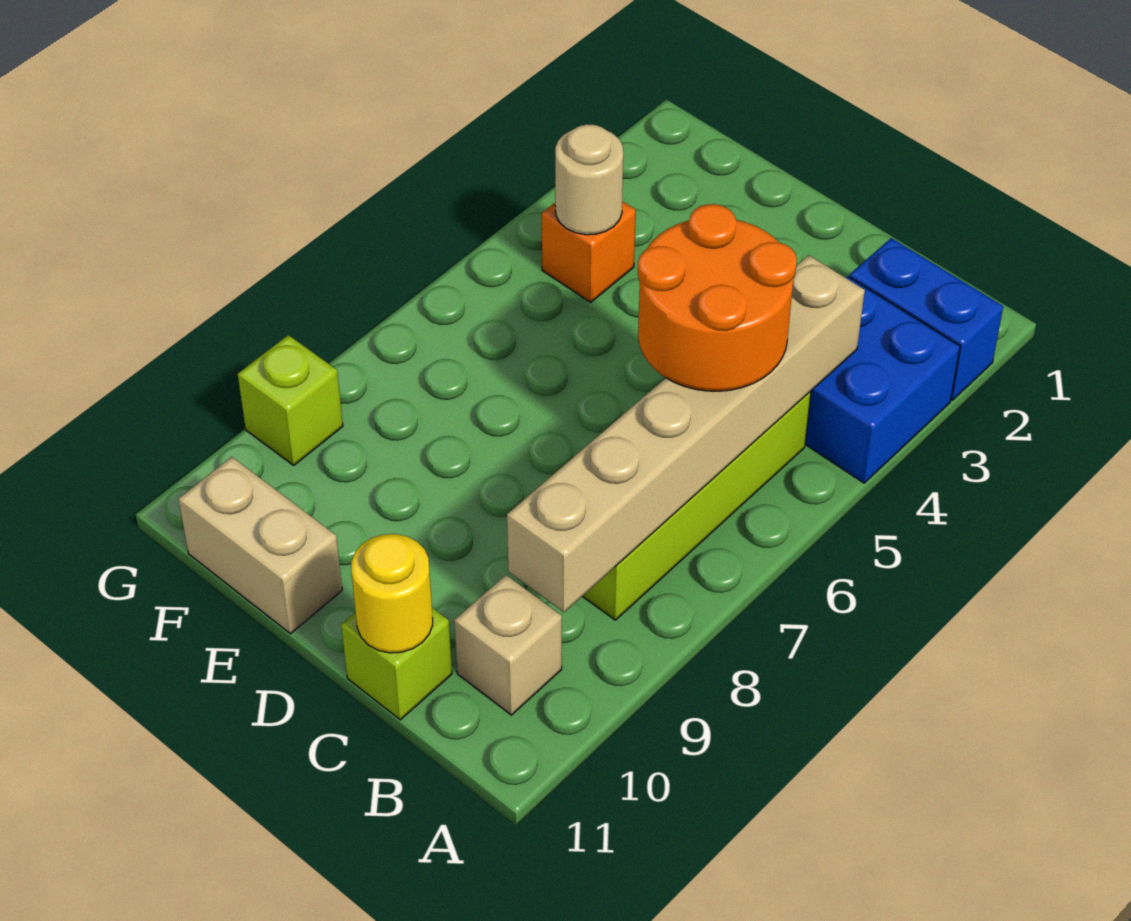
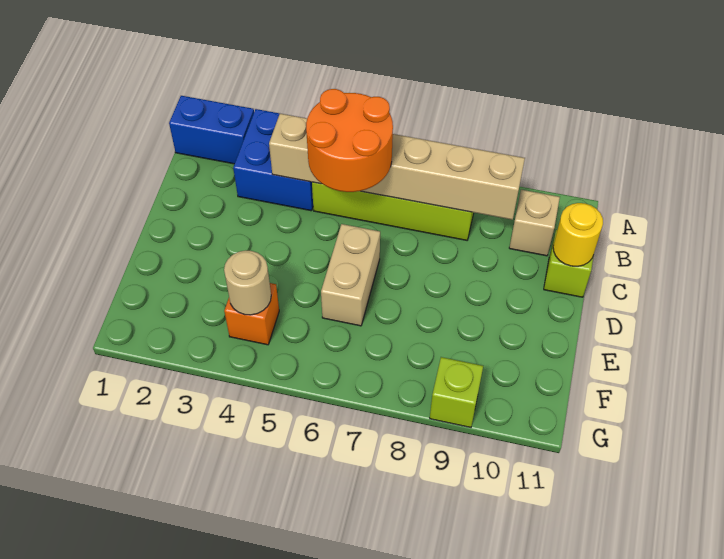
blue brick A2:B2 level 1 -> blue brick A1:A2 level 1
tan brick E11:F11 level 1 -> tan brick D6:E6 level 1

